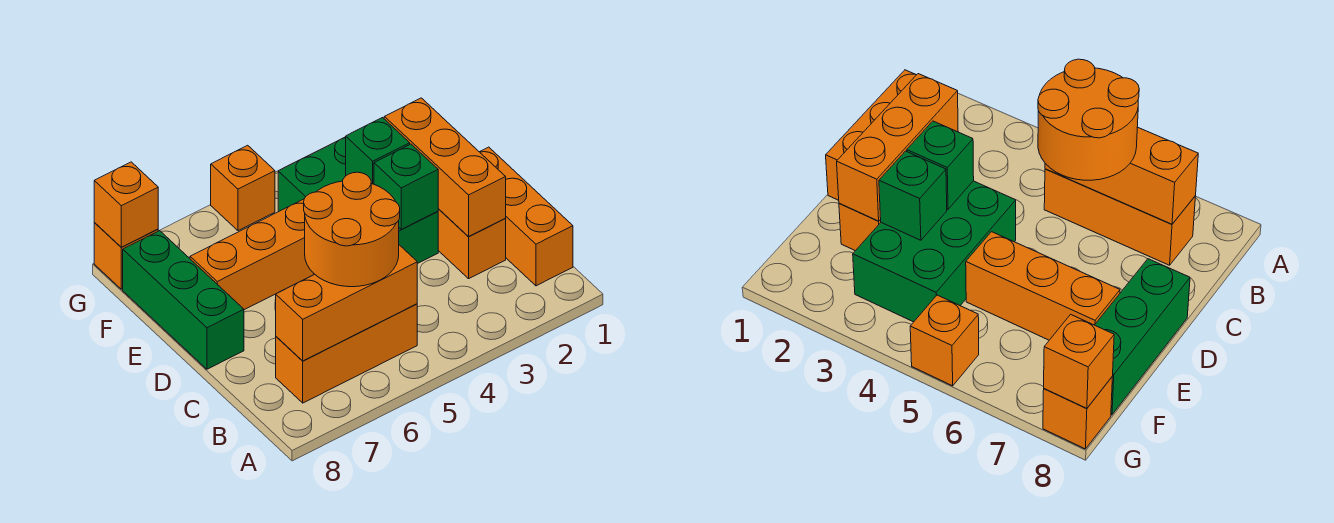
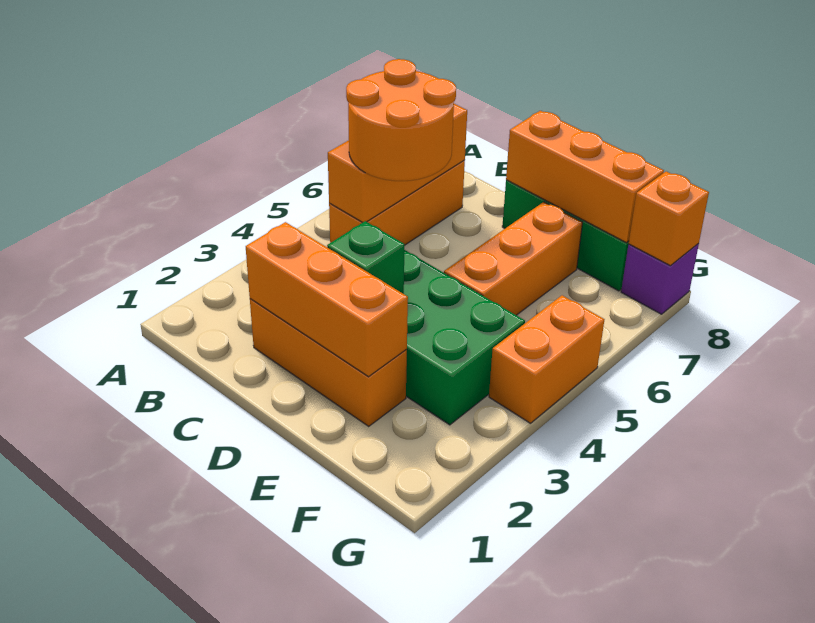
orange brick B1:D1 level 1 -> orange brick D8:F8 level 2
green brick E3 level 2 -> none
orange brick G5 level 1 -> orange brick G4:G5 level 1
orange brick G8 level 1 -> purple brick G8 level 1

